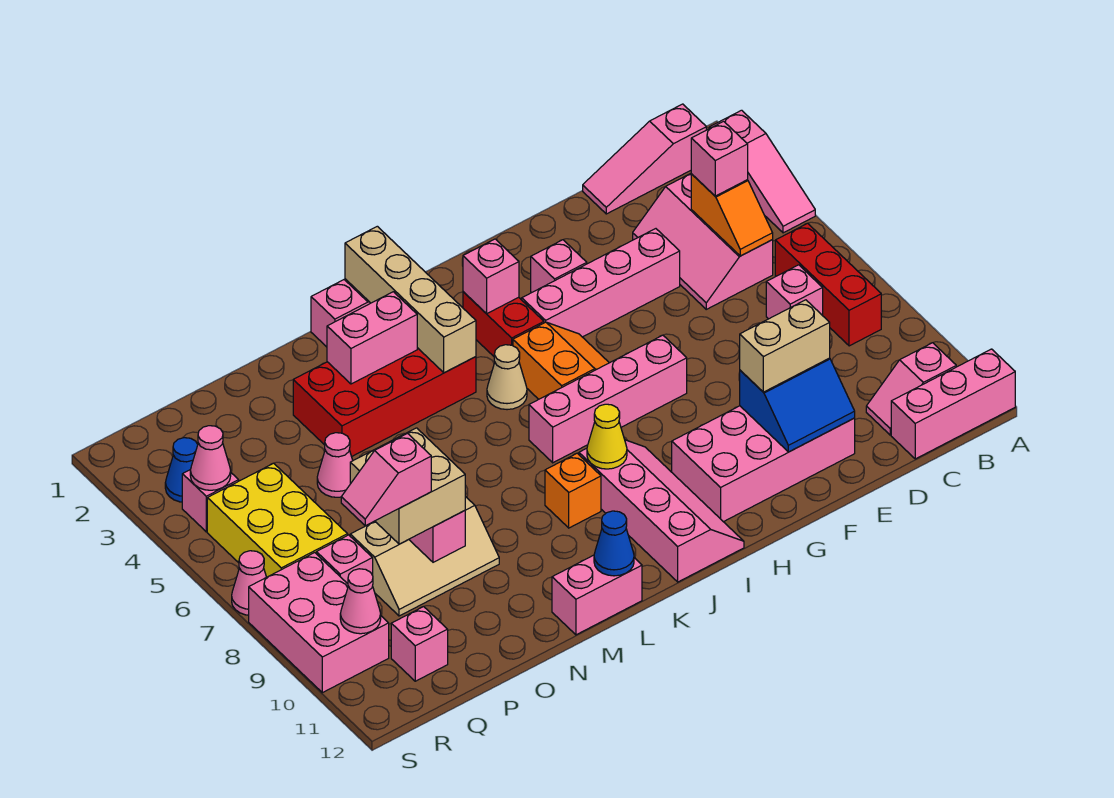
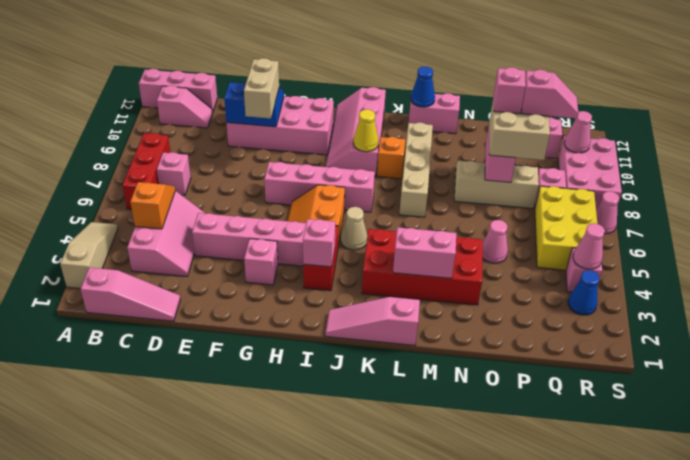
pink slope A2:A4 level 1 top 2 -> tan slope A2:A4 level 1 top 2
pink brick C4 level 3 -> pink brick O9 level 4
tan brick E10:F10 level 3 -> tan brick F9:F10 level 3
tan brick K1:K4 level 2 -> tan brick L7:L10 level 1

